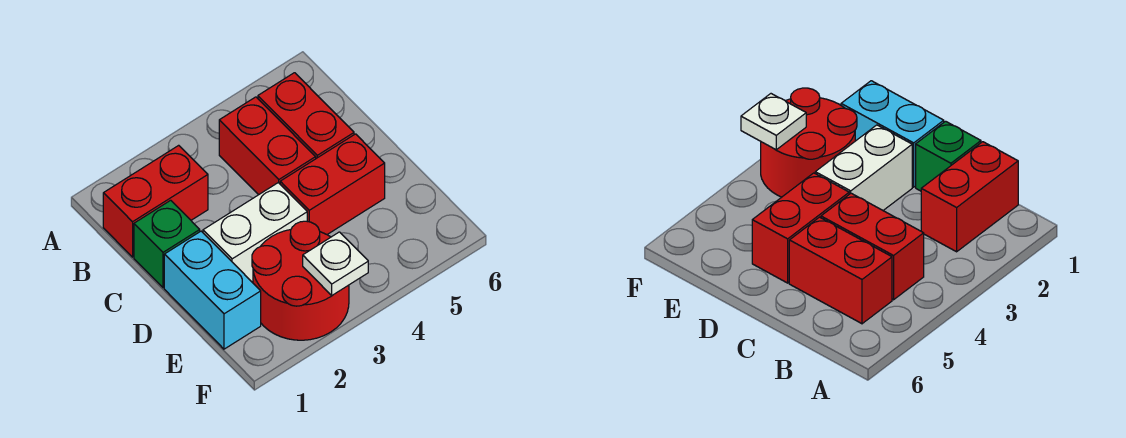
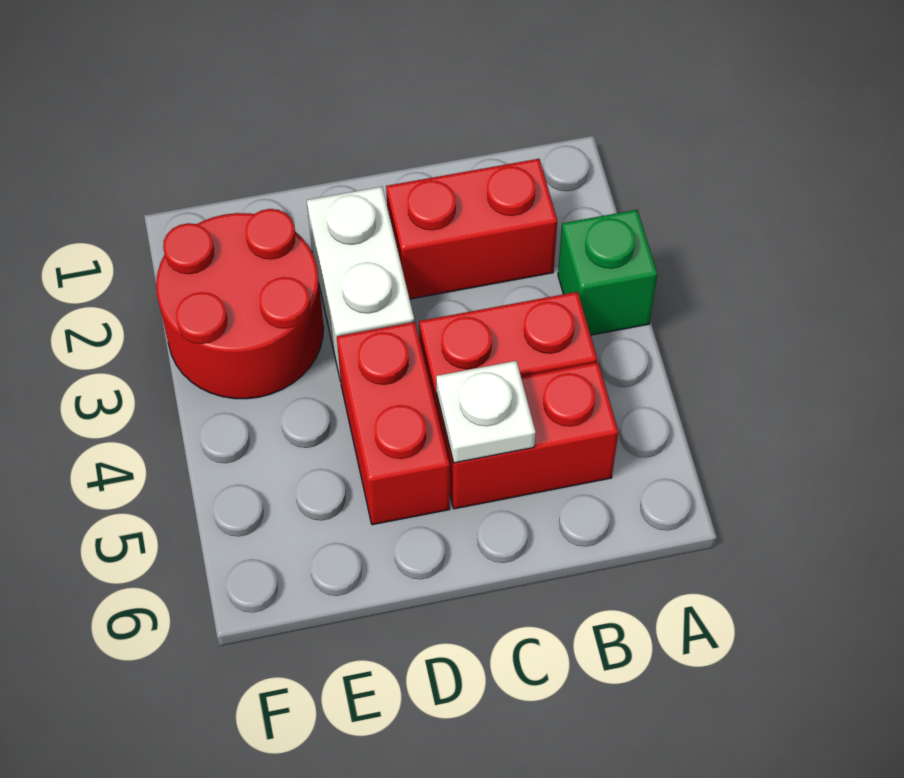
red brick B1:B2 level 1 -> red brick B2:C2 level 1
green brick C1 level 1 -> green brick A3 level 1
cyan brick D1:E1 level 1 -> none
white plate F3 level 2 -> white plate C5 level 2

